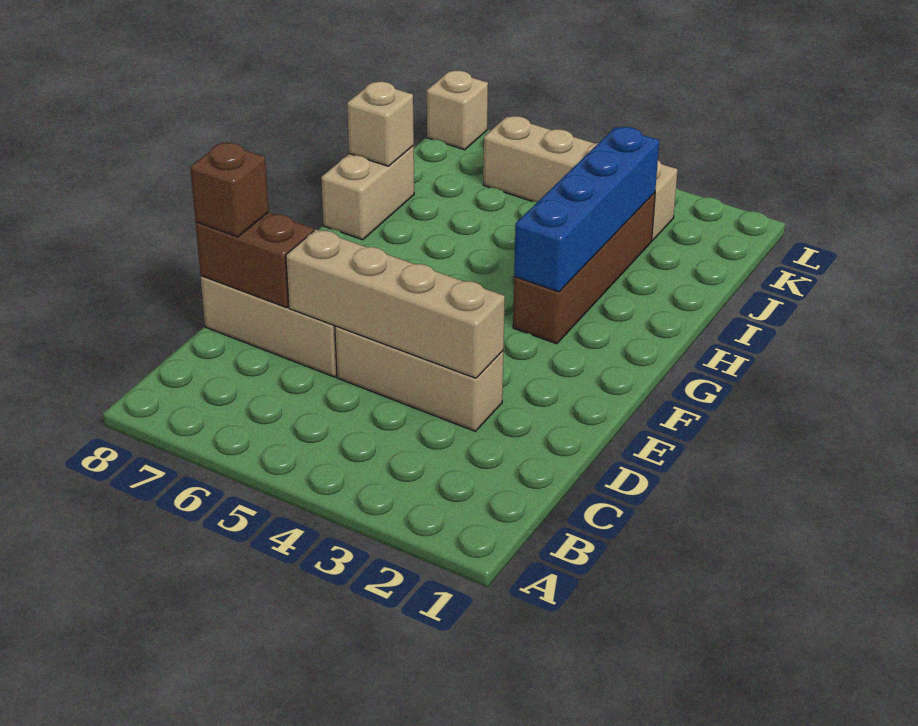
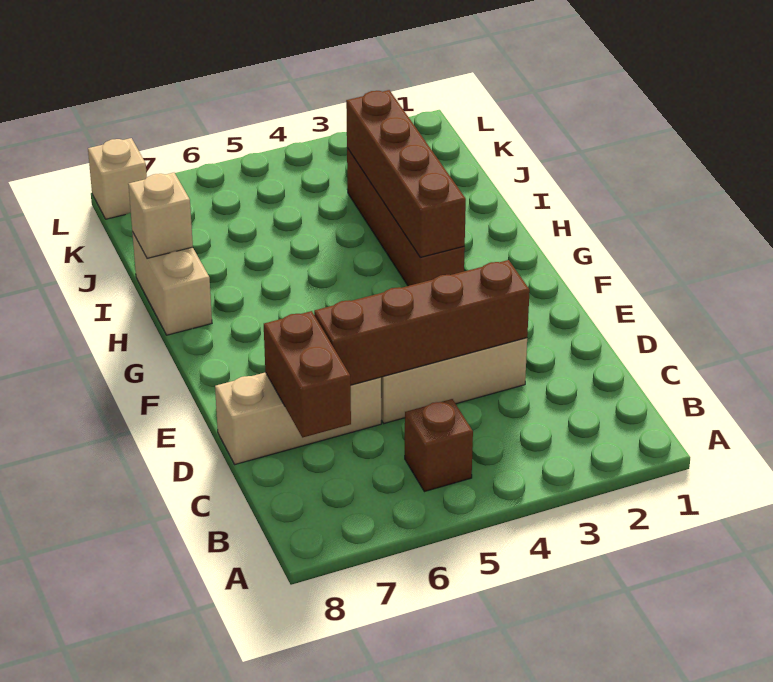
tan brick D3:D6 level 2 -> brown brick D3:D6 level 2
brown brick D7:D8 level 2 -> brown brick C7:D7 level 2
brown brick D8 level 3 -> brown brick B5 level 1
blue brick G3:J3 level 2 -> brown brick G3:J3 level 2
tan brick K3:K6 level 1 -> none

